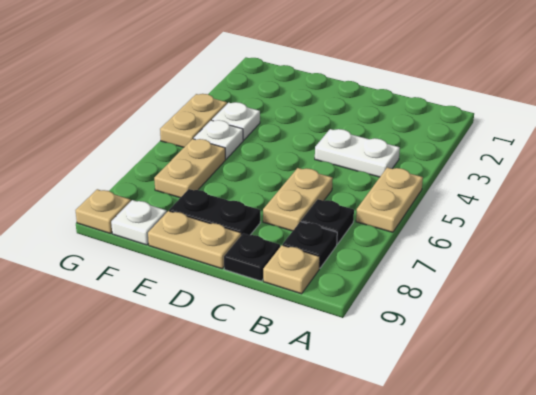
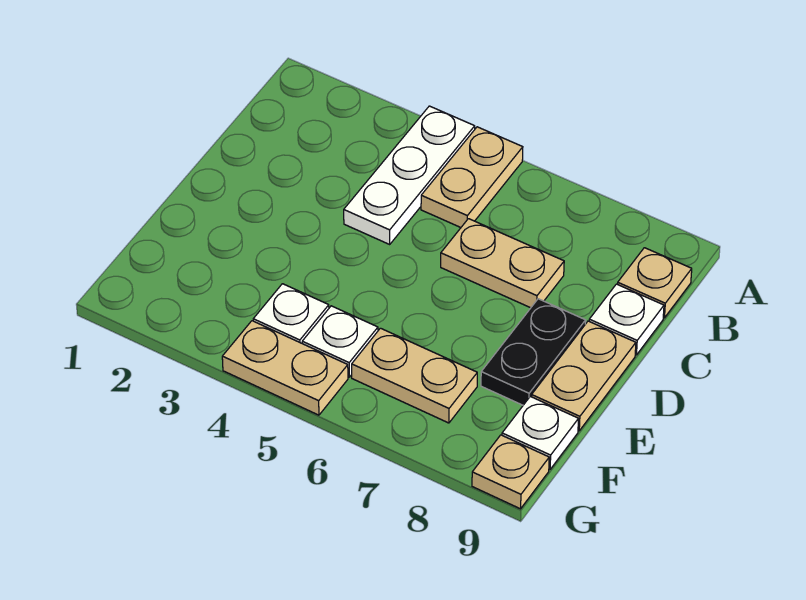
tan plate A5:A6 level 1 -> tan plate A5:B5 level 1
white plate B4:C4 level 1 -> white plate A4:C4 level 1
black plate B7 level 1 -> none
black plate B8 level 1 -> none
black plate C9 level 1 -> white plate C9 level 1

